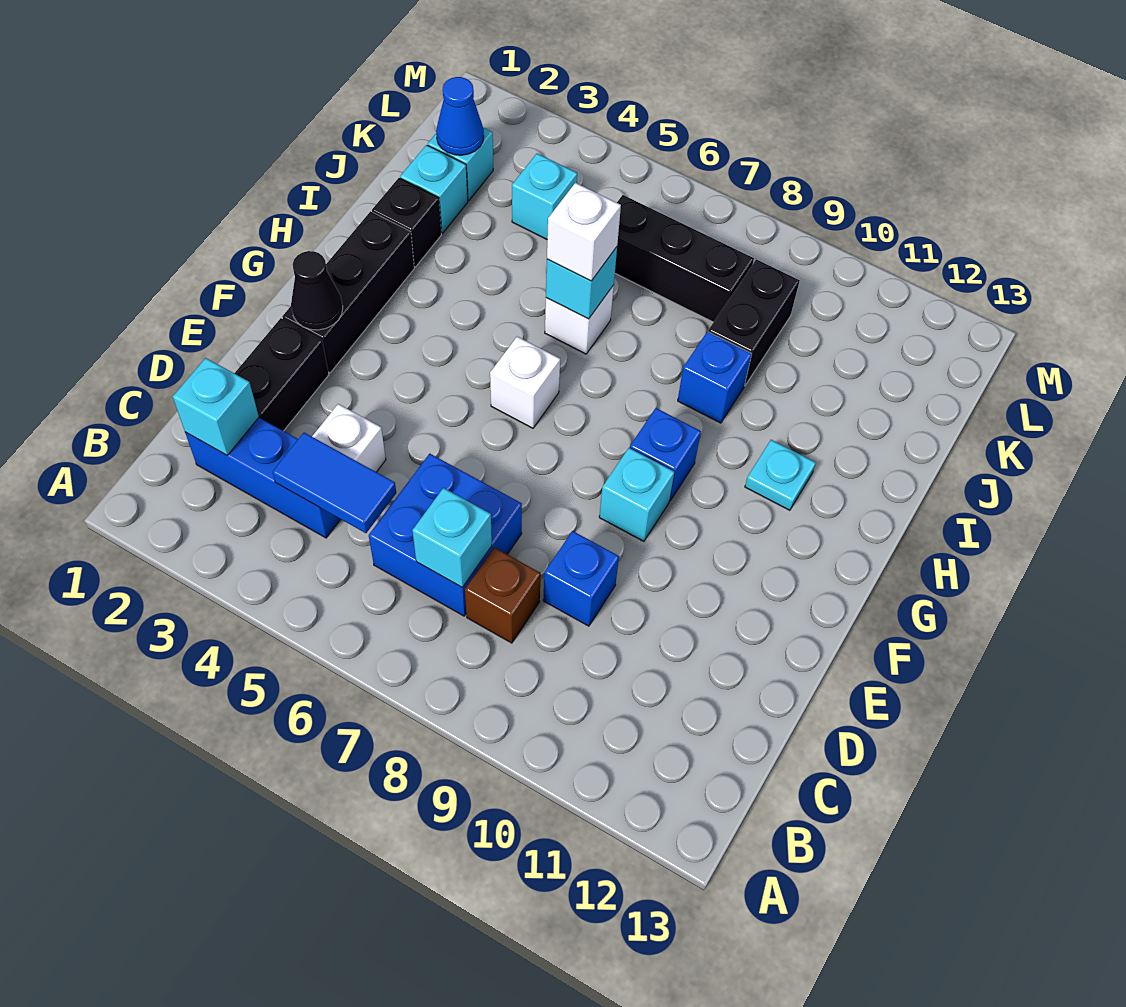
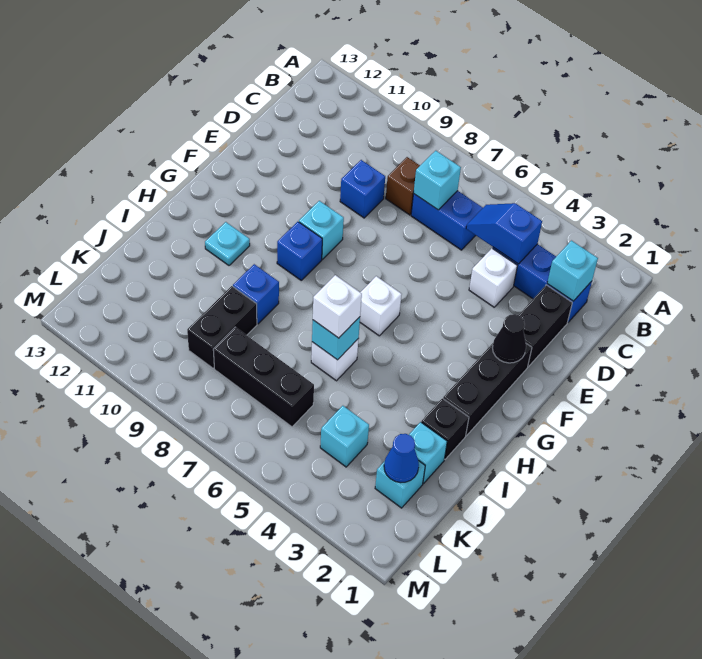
blue tile C4:C5 level 2 -> blue slope C4:C5 level 2 top 4
blue brick C6:D7 level 1 -> blue brick C6:C7 level 1

